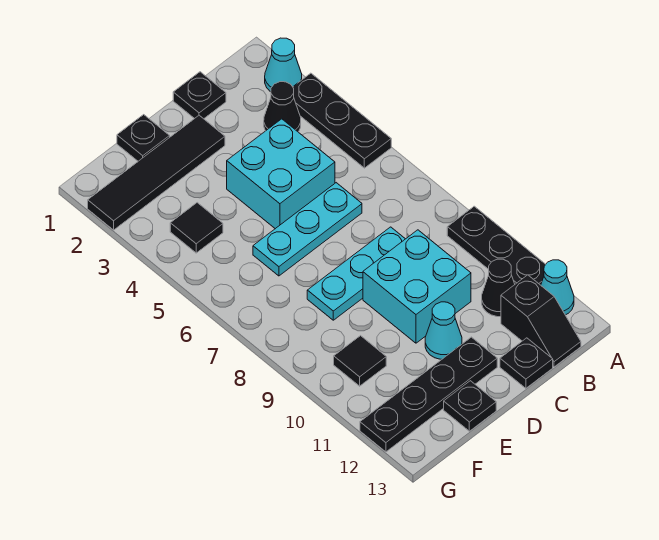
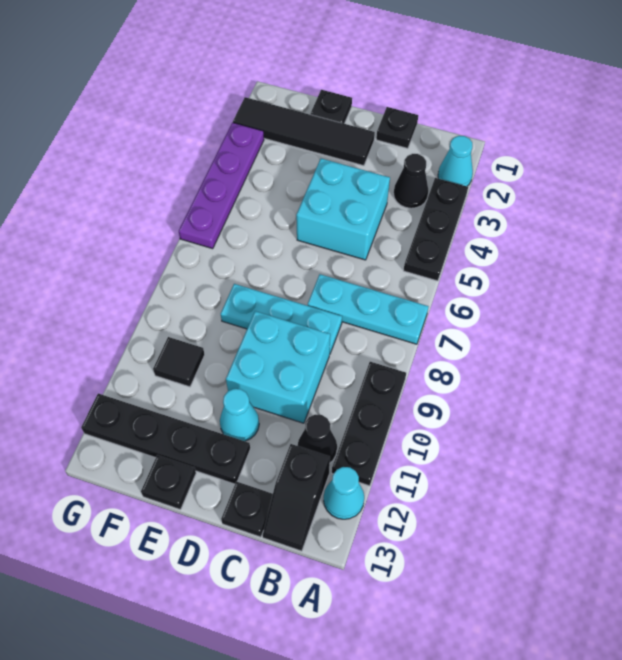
cyan plate C6:E6 level 1 -> cyan plate A7:C7 level 1
black tile F4 level 1 -> none
none -> purple plate G3:G6 level 1

